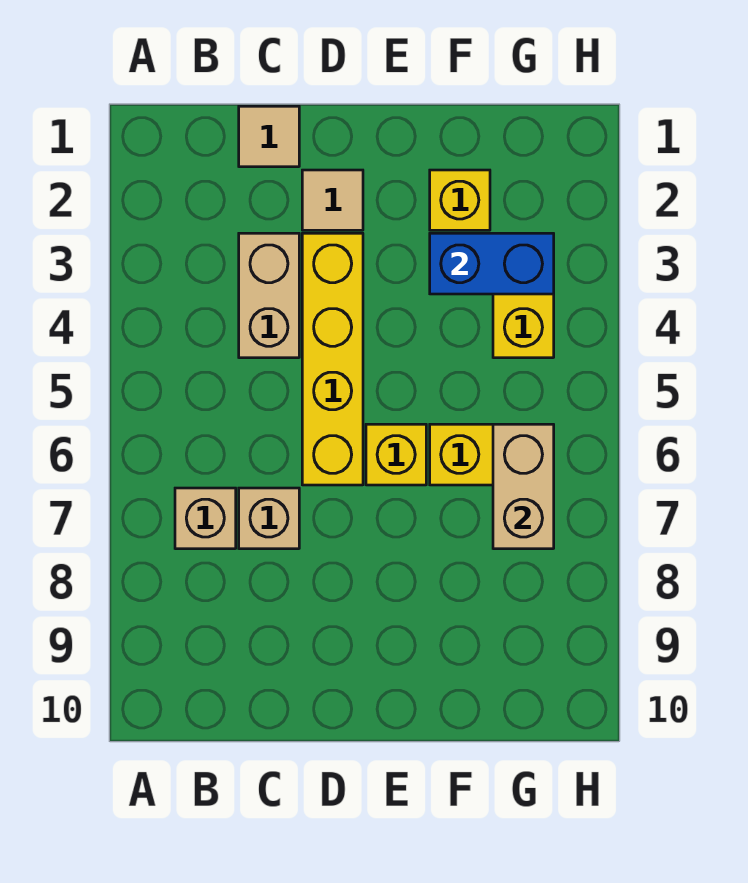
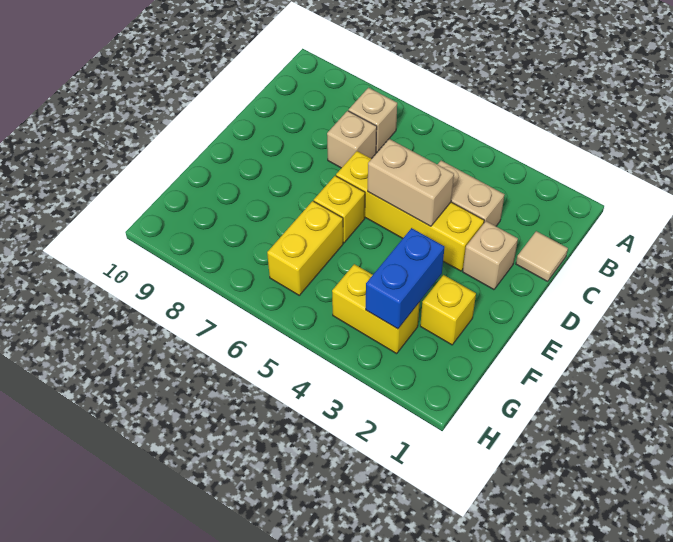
tan tile D2 level 1 -> tan brick D2 level 1
tan brick G6:G7 level 2 -> tan brick D4:D5 level 2

